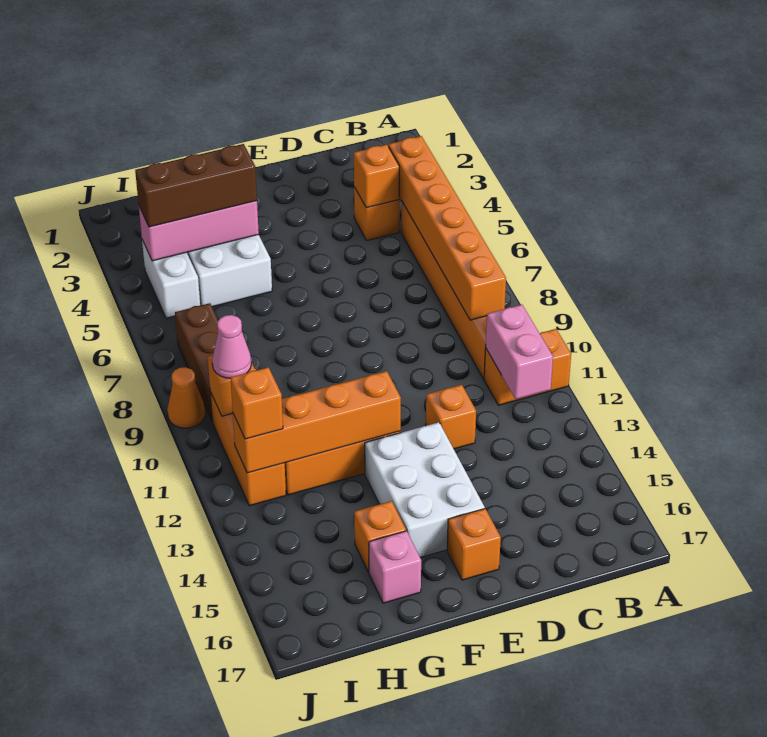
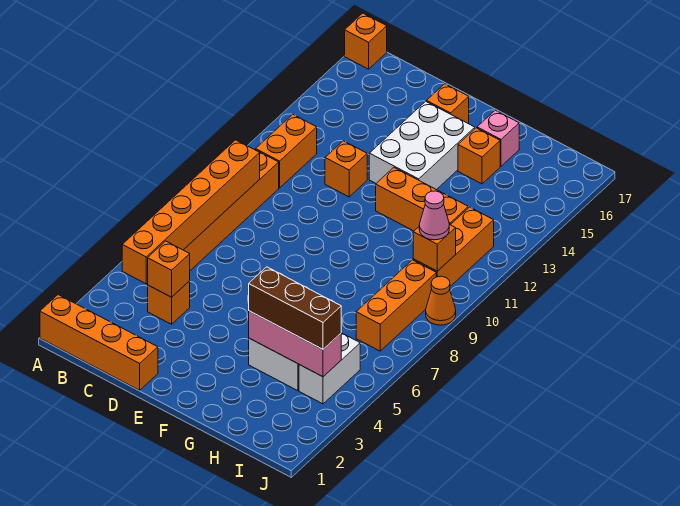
orange brick A11:B11 level 1 -> orange brick B11:B12 level 1
pink brick B11:B12 level 2 -> none
orange brick F12:I12 level 2 -> orange brick A1:D1 level 1
brown brick I7:I9 level 1 -> orange brick I7:I9 level 1
orange brick I12 level 3 -> orange brick A17 level 1

